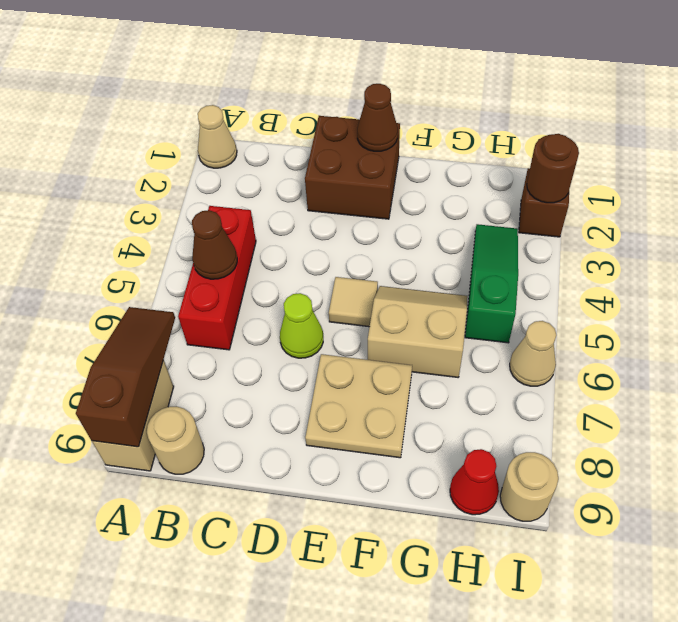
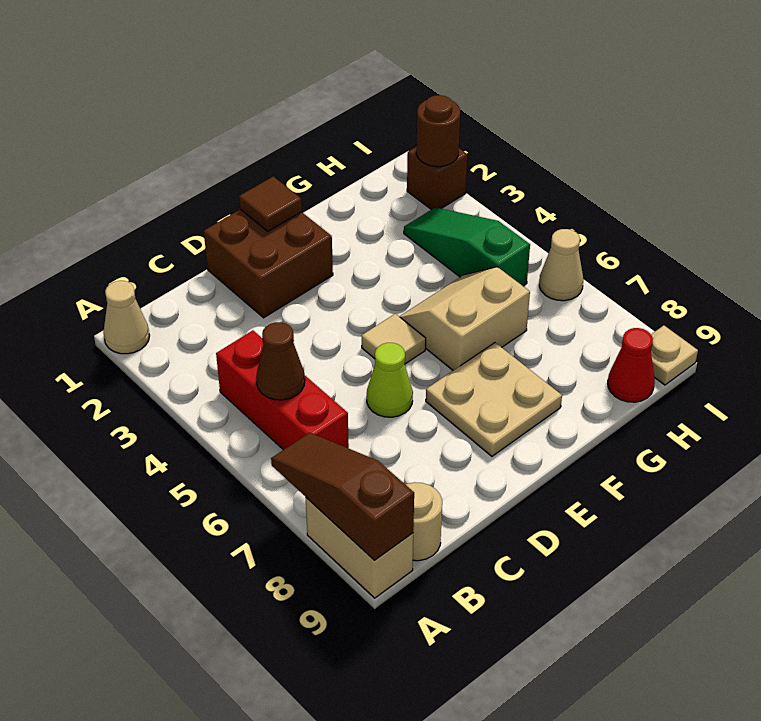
brown cone E1 level 2 -> brown tile E1 level 2
tan round brick I9 level 1 -> tan plate I9 level 1

